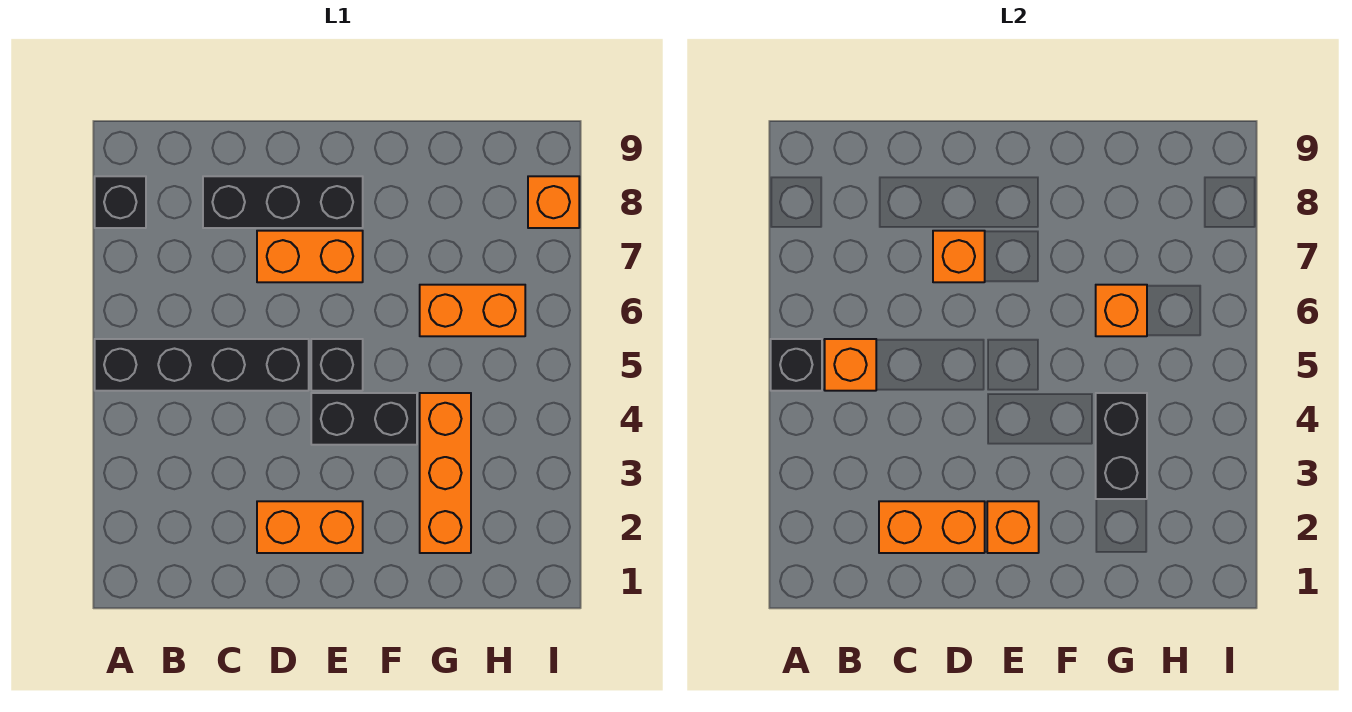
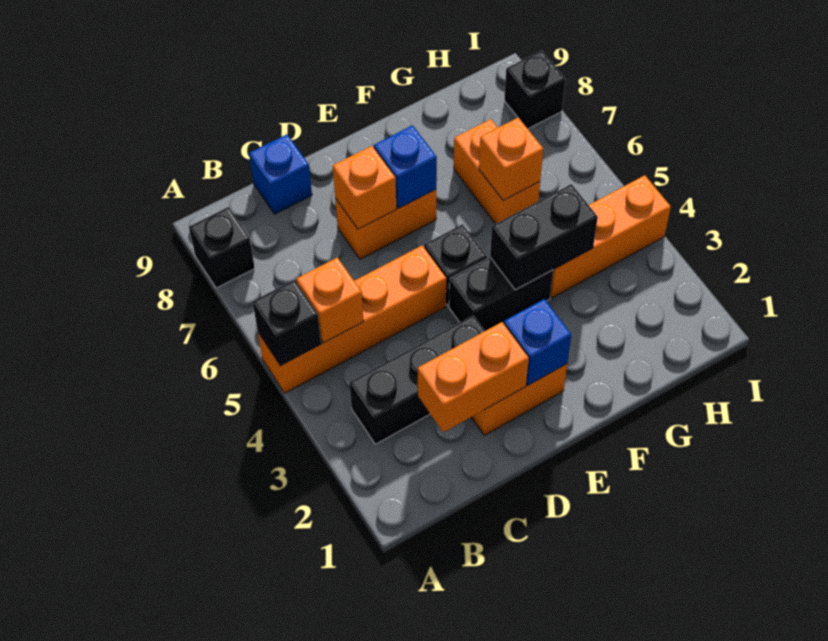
black brick A5:D5 level 1 -> orange brick A5:D5 level 1
black brick C8:E8 level 1 -> black brick B3:D3 level 1
none -> blue brick C9 level 1
orange brick E2 level 2 -> blue brick E2 level 2
none -> blue brick E7 level 2
orange brick G2:G4 level 1 -> orange brick G4:I4 level 1
black brick G3:G4 level 2 -> black brick F4:G4 level 2
orange brick G6:H6 level 1 -> orange brick G6:G7 level 1
orange brick I8 level 1 -> black brick I8 level 1

